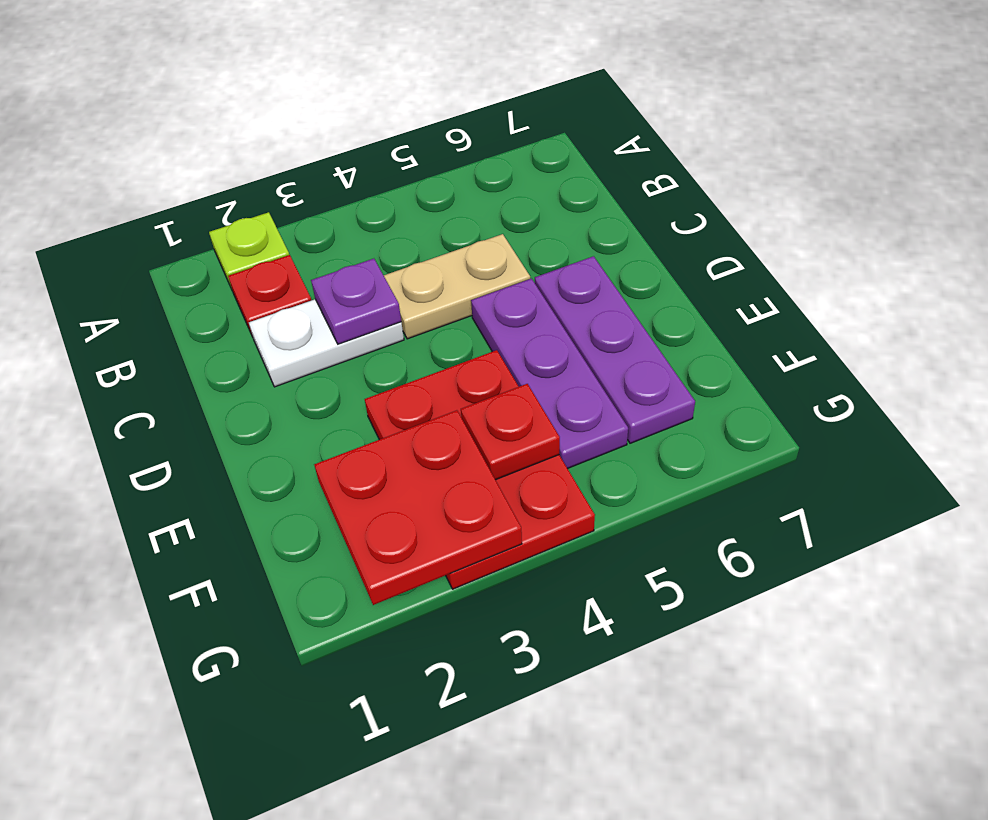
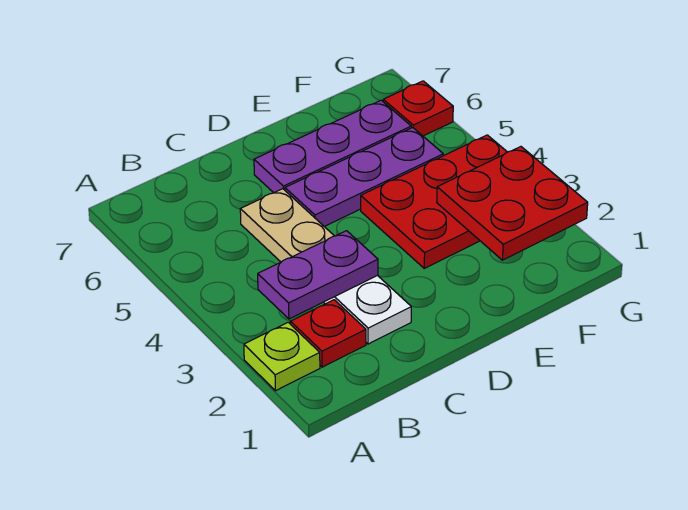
purple plate C3 level 2 -> purple plate B3:C3 level 2
red plate F4 level 2 -> red plate G6 level 1

